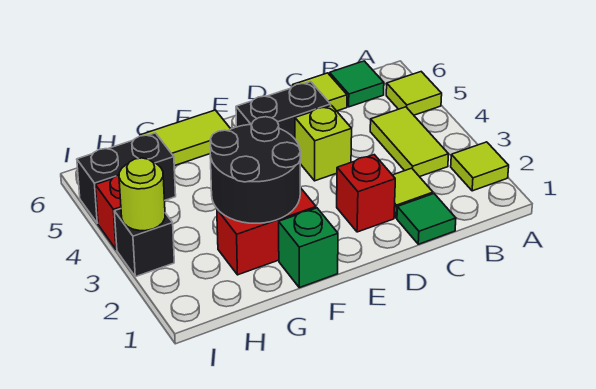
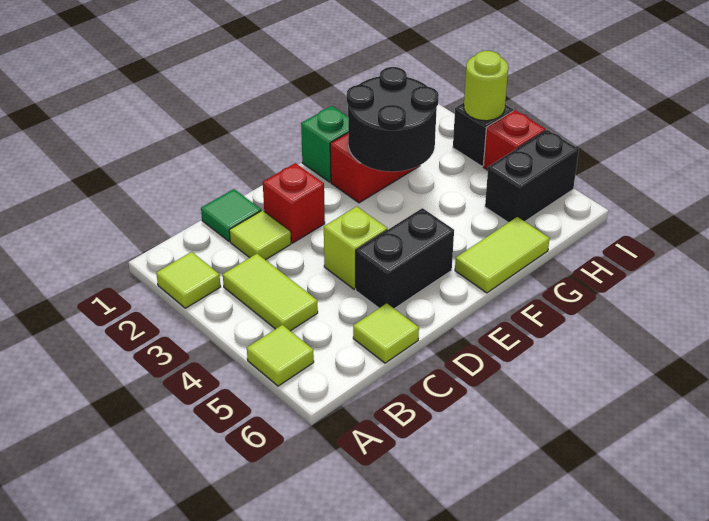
green tile B6 level 1 -> none

